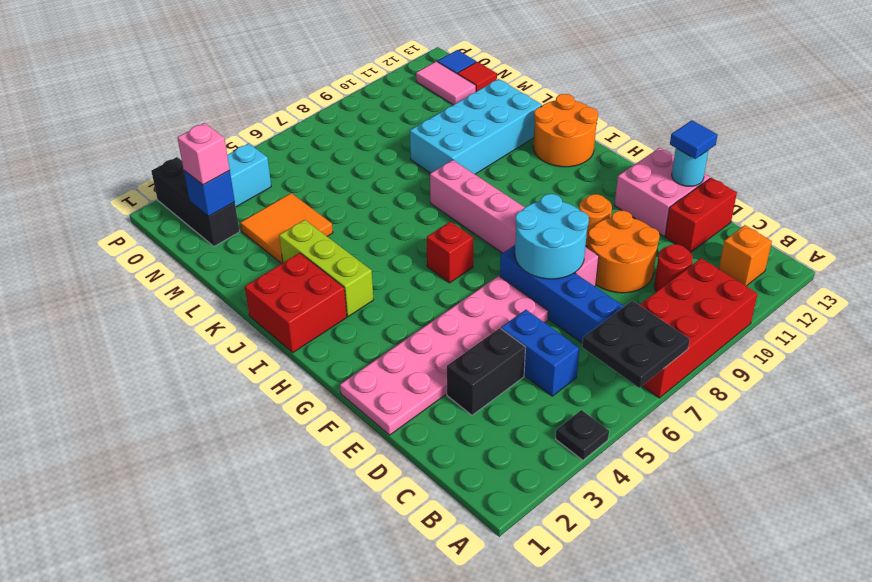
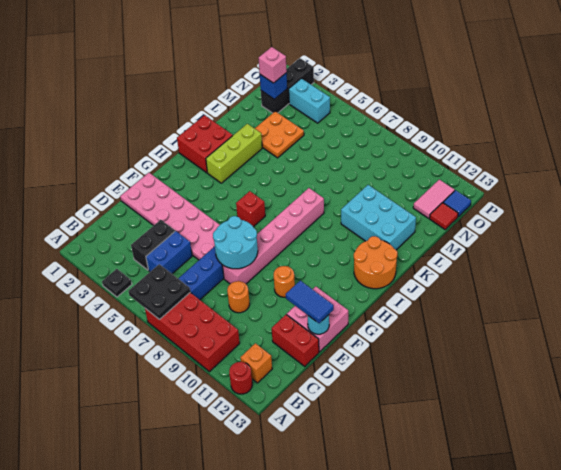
red round brick C10 level 1 -> red round brick A12 level 1
black brick D3:D4 level 1 -> black brick C4:D4 level 1
orange round brick D9:E10 level 1 -> orange round brick D9 level 1
blue tile E13 level 3 -> blue tile E12:E13 level 3
cyan brick K9:L12 level 1 -> cyan brick K10:L12 level 1
orange tile L3:M4 level 1 -> orange plate L3:M4 level 1

